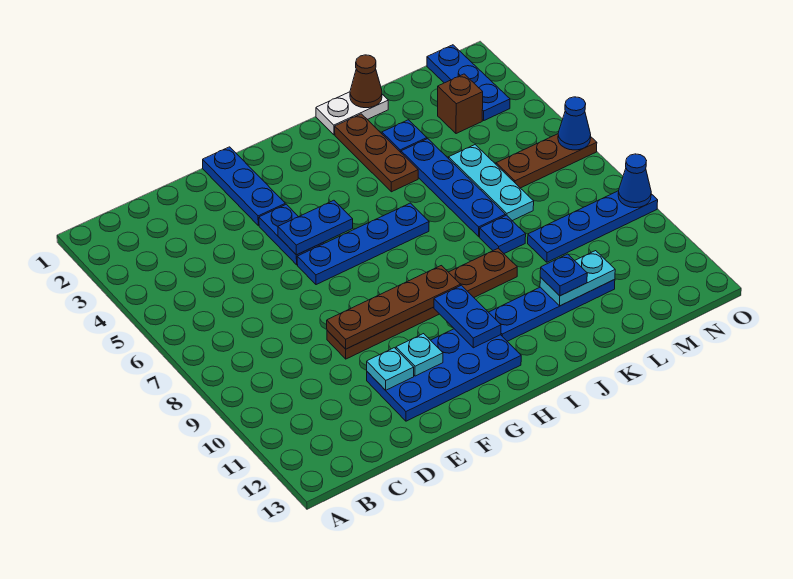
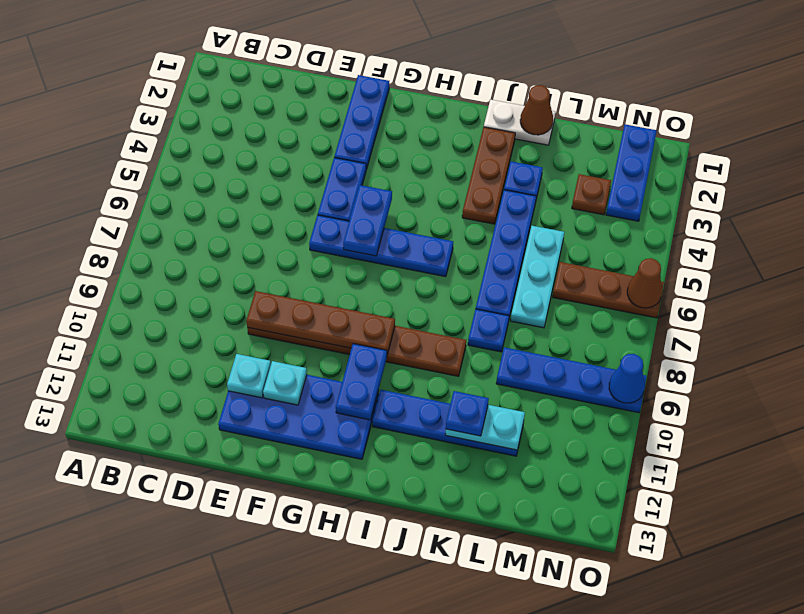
blue plate F5:G5 level 2 -> blue plate G5:G6 level 2
brown brick M3 level 1 -> brown plate M3 level 1
blue cone O6 level 2 -> brown cone O6 level 2

